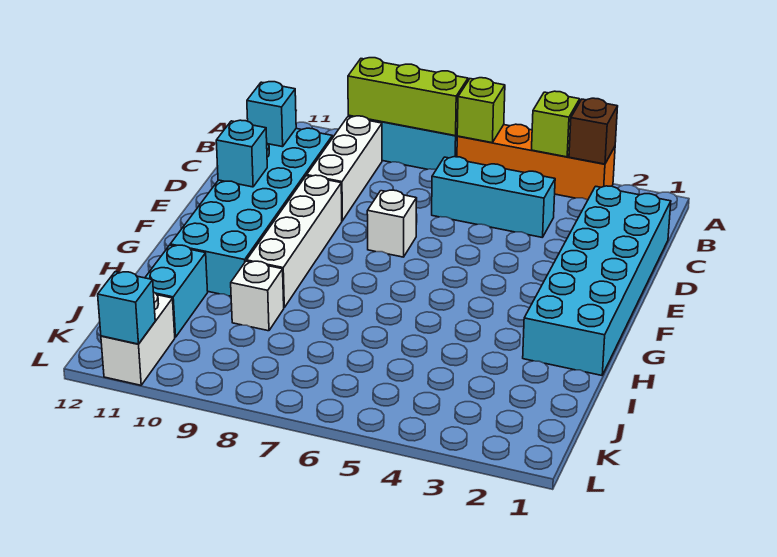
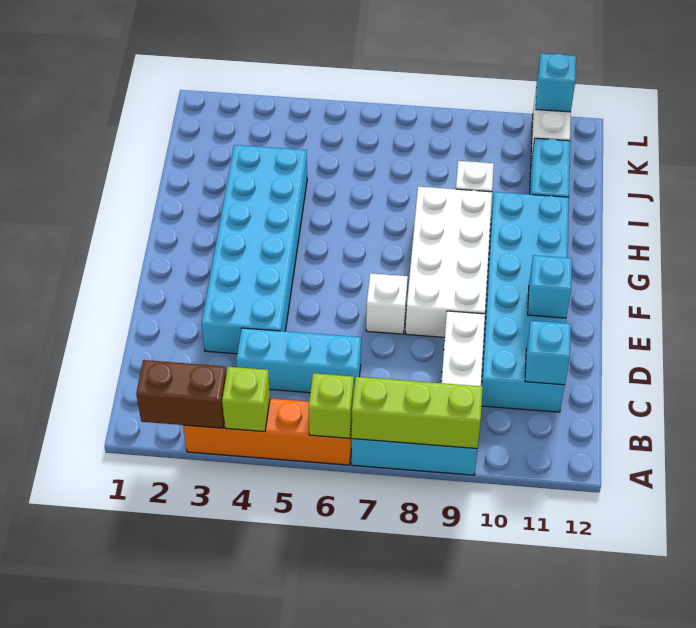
brown brick A3 level 2 -> brown brick A2:A3 level 2
cyan brick C1:H2 level 1 -> cyan brick D3:I4 level 1
white brick E9:H9 level 1 -> white brick E8:H9 level 1

